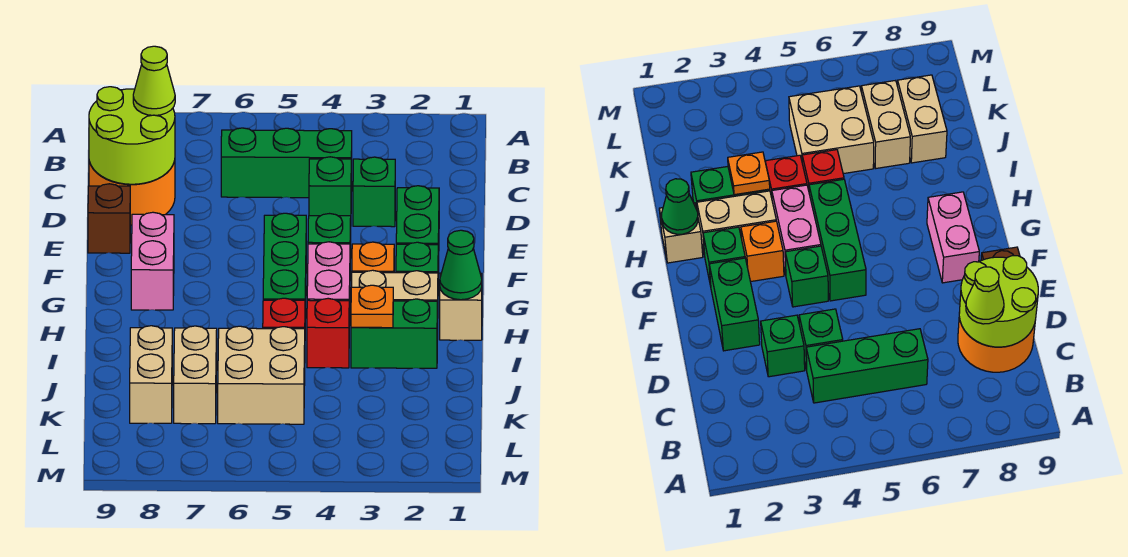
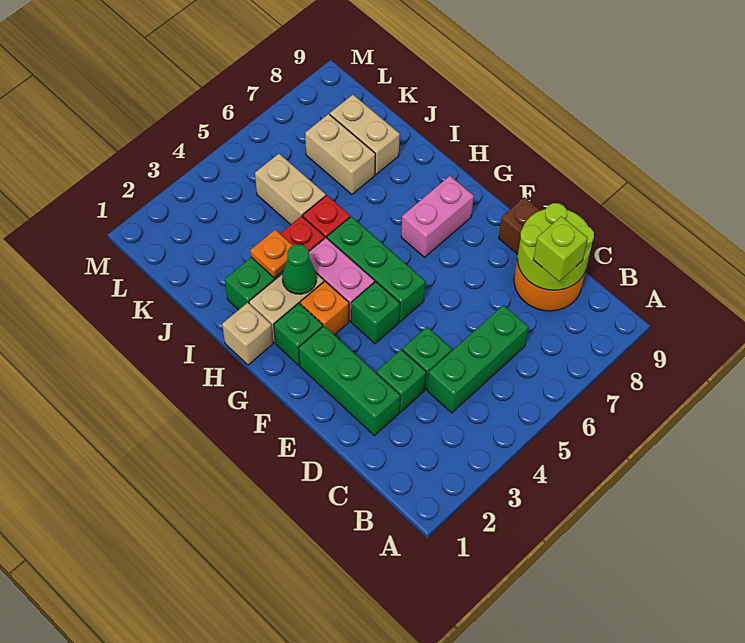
lime cone C8 level 3 -> lime brick C8 level 3
green brick E2:F2 level 1 -> green brick D2:F2 level 1
pink brick F8:G8 level 1 -> pink brick G7:G8 level 1
green cone H1 level 2 -> green cone H3 level 2
tan brick J5:K6 level 1 -> tan brick J5:K5 level 1

